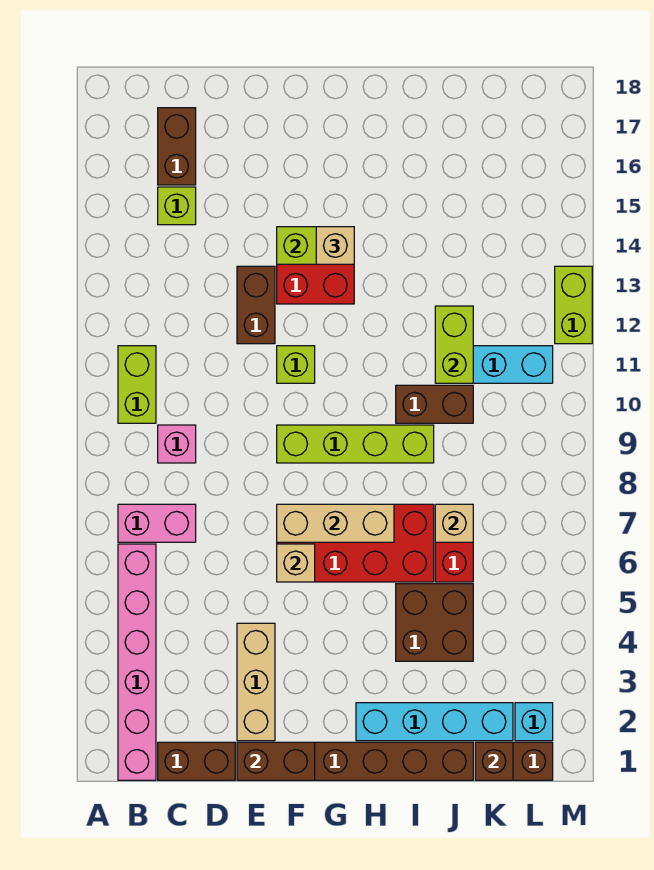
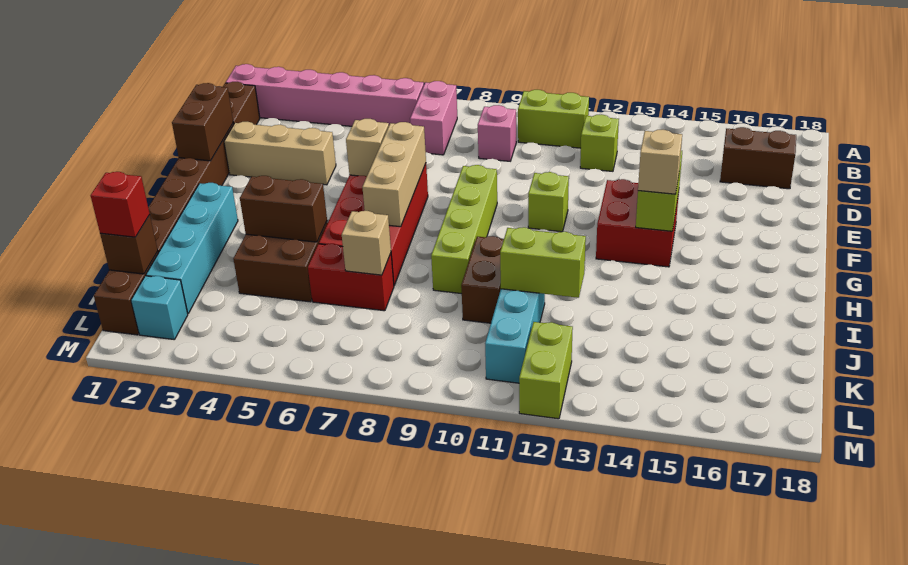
lime brick C15 level 1 -> lime brick C12 level 1
brown brick E12:E13 level 1 -> brown brick I4:I5 level 2
none -> red brick K1 level 3
lime brick M12:M13 level 1 -> lime brick L12:M12 level 1

